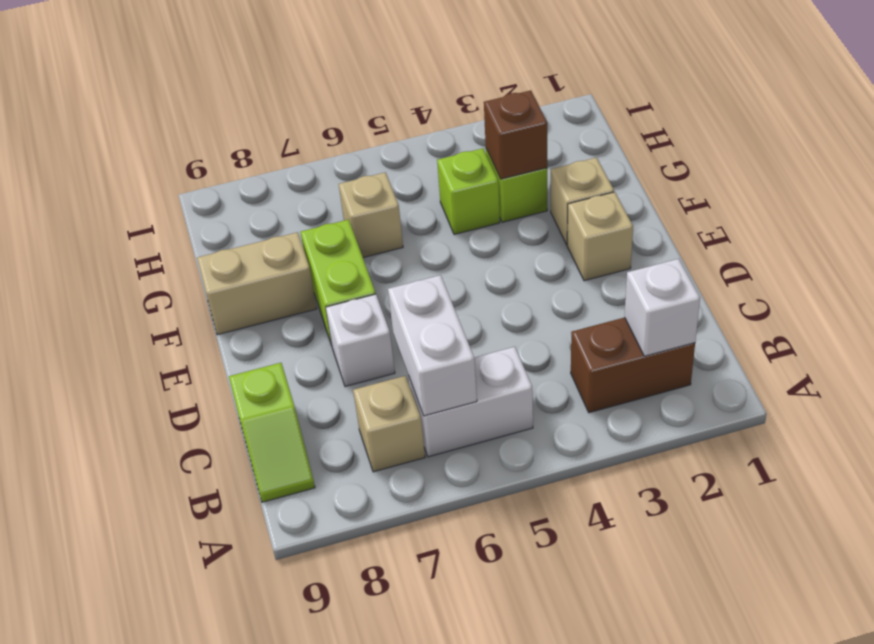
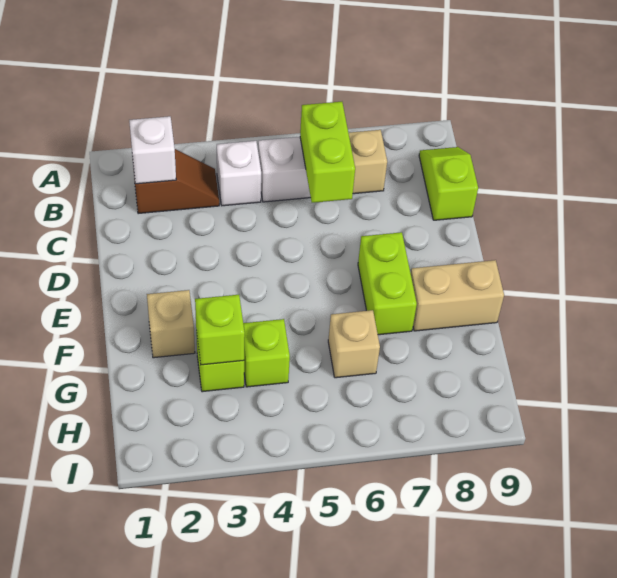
brown brick B2:B3 level 1 -> brown slope B2:B3 level 1 top 2
white brick B6:C6 level 2 -> lime brick B6:C6 level 2
white brick D7 level 1 -> white brick B4 level 1
tan brick E2 level 1 -> none
brown brick G3 level 2 -> lime brick G3 level 2

